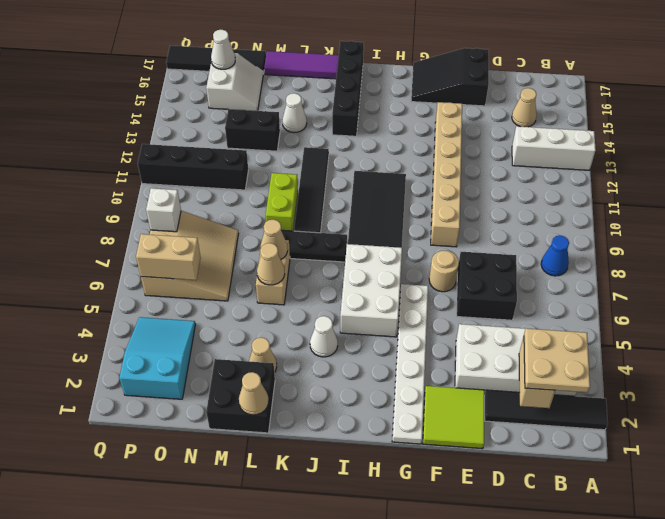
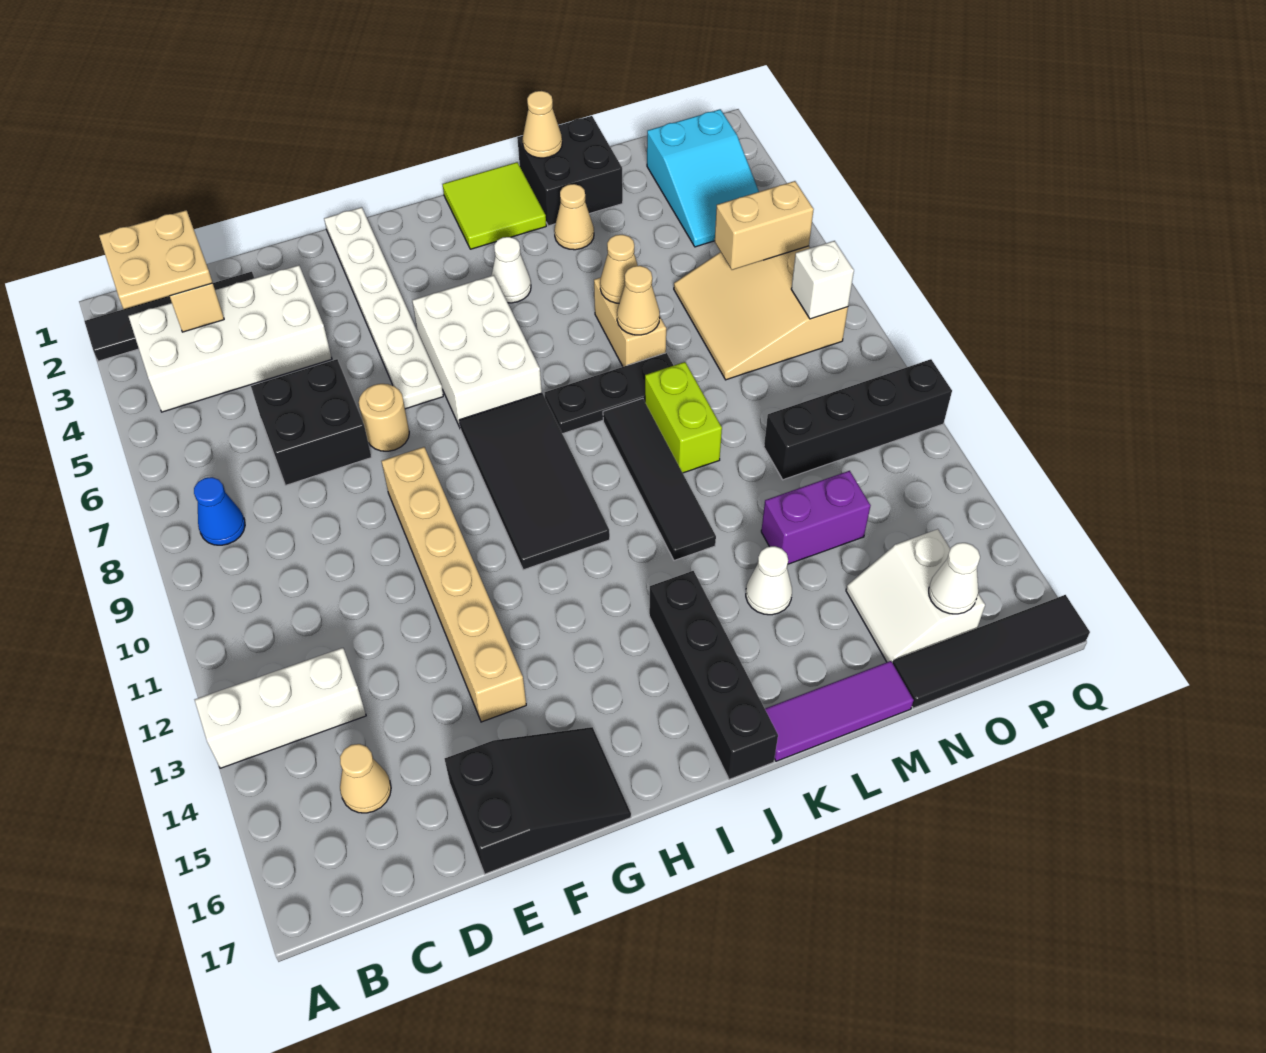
lime tile E1:F2 level 1 -> lime tile J1:K2 level 1
black brick M13:N13 level 1 -> purple brick M13:N13 level 1

